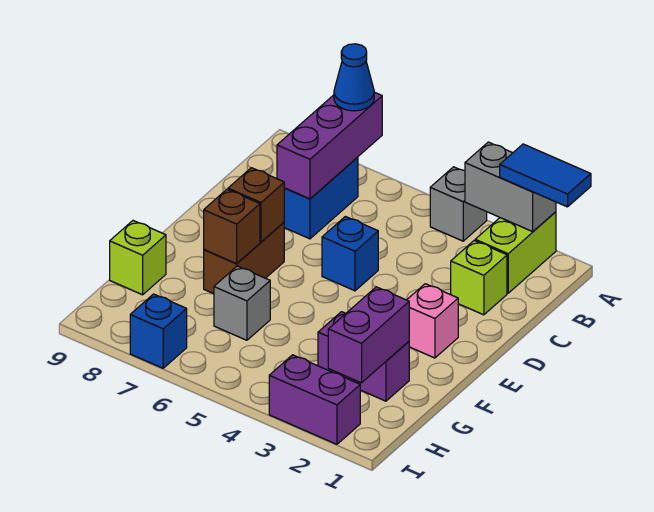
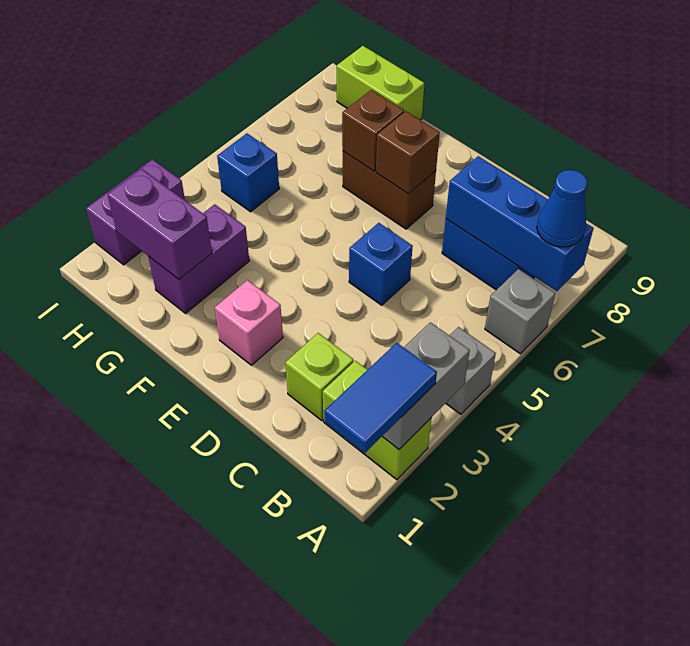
purple brick A7:C7 level 2 -> blue brick A7:C7 level 2
grey brick G6 level 1 -> grey brick A6 level 1
lime brick G9 level 1 -> lime brick G9:H9 level 1
blue brick I7 level 1 -> blue brick H5 level 1

